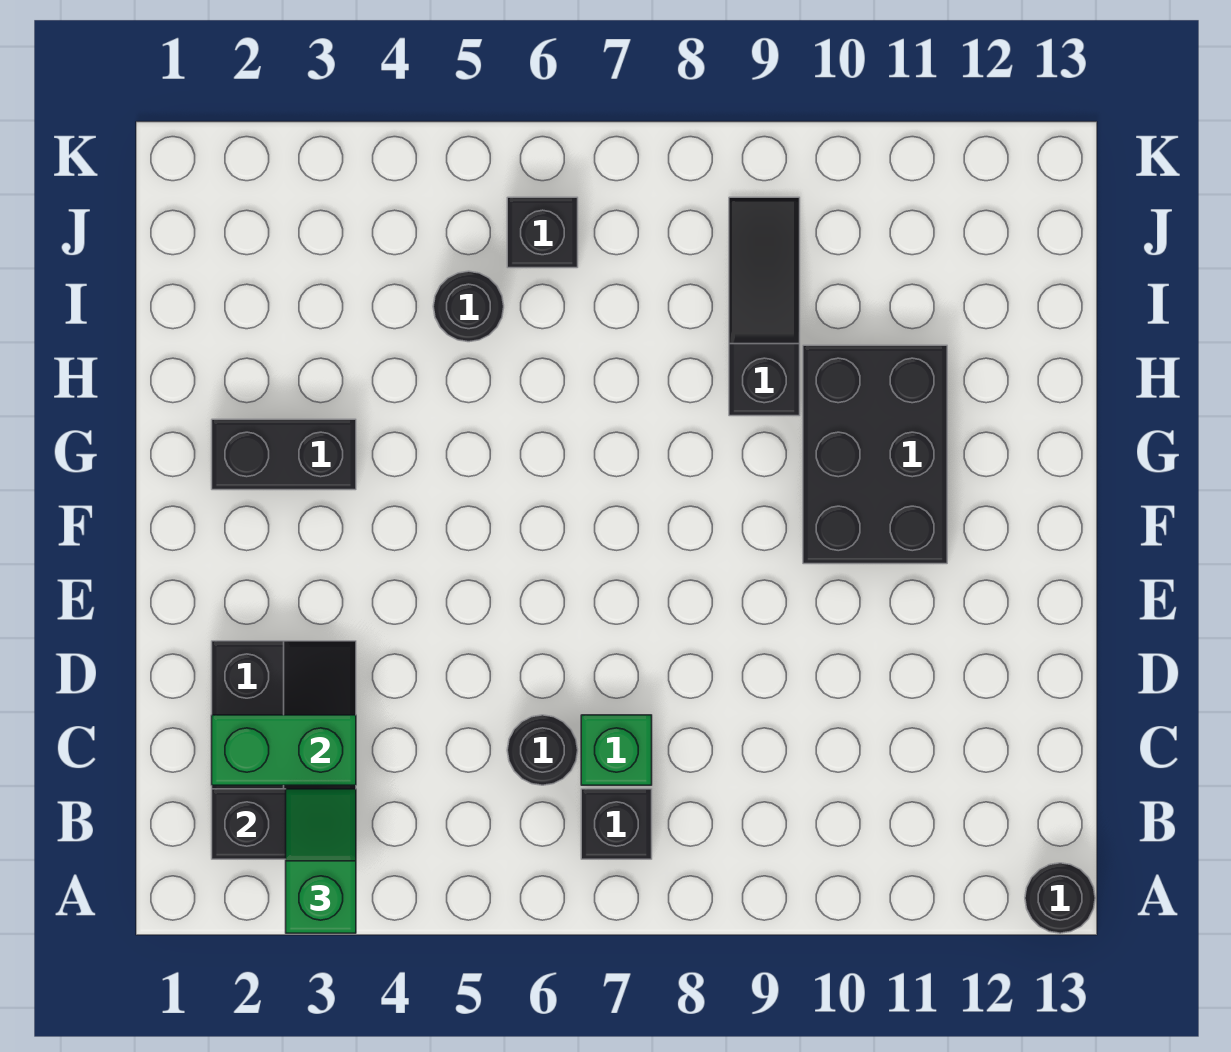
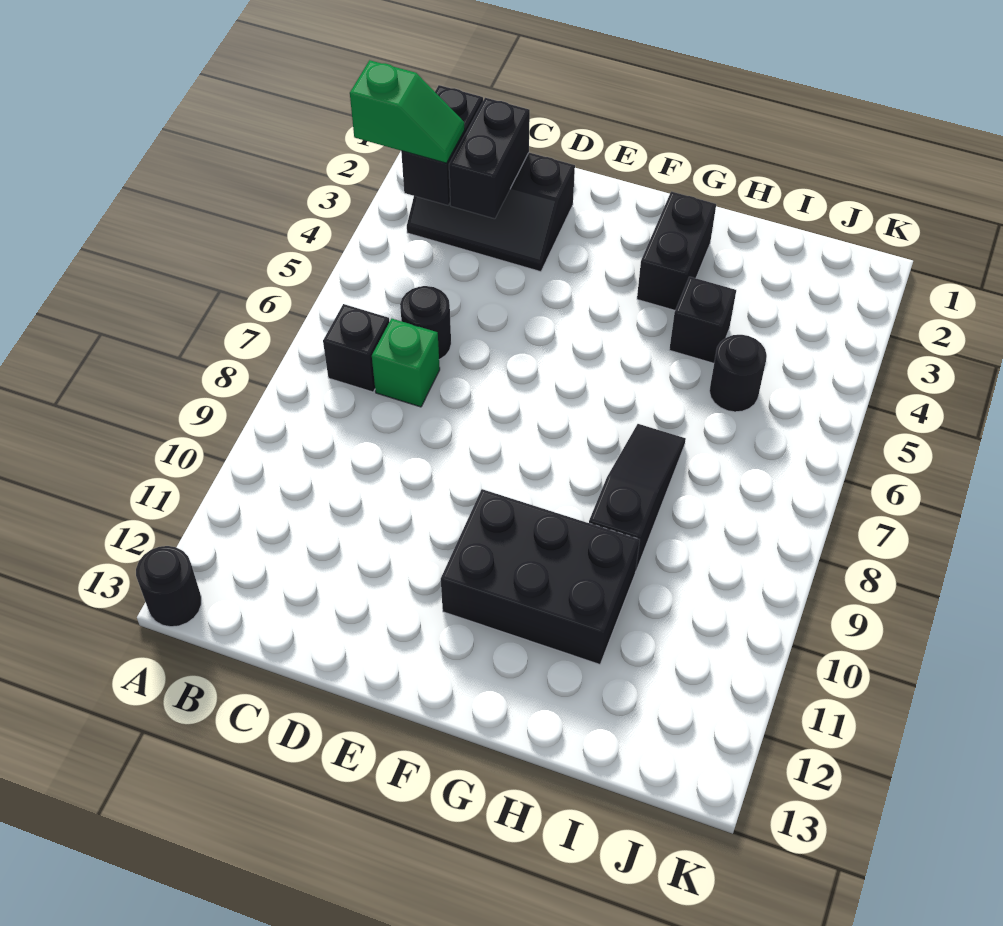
green brick C2:C3 level 2 -> black brick C2:C3 level 2
black slope H9:J9 level 1 top H -> black slope H7:H9 level 1 top 9
black brick J6 level 1 -> black brick H4 level 1

